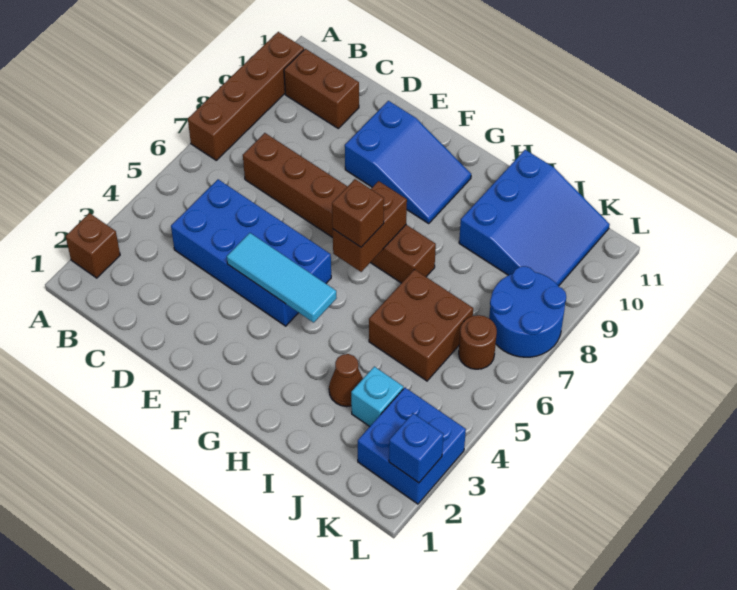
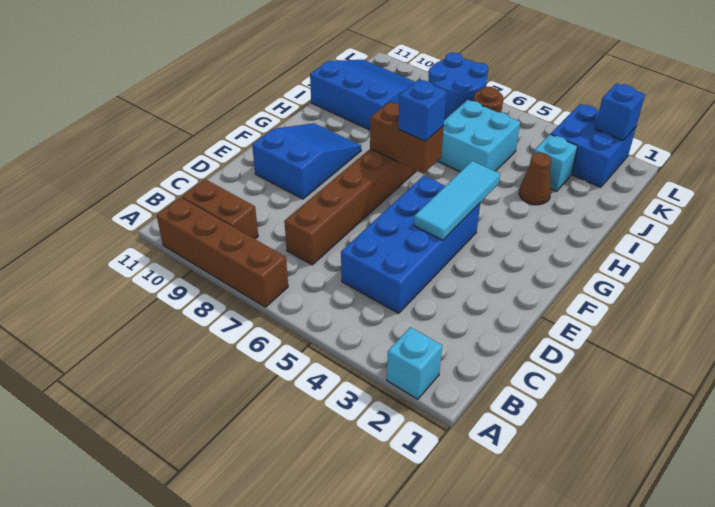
brown brick A2 level 1 -> cyan brick A2 level 1
brown brick B10:C10 level 1 -> brown brick B9:B10 level 1
brown brick G6 level 3 -> blue brick G6 level 3
brown brick I5:J6 level 1 -> cyan brick I5:J6 level 1

